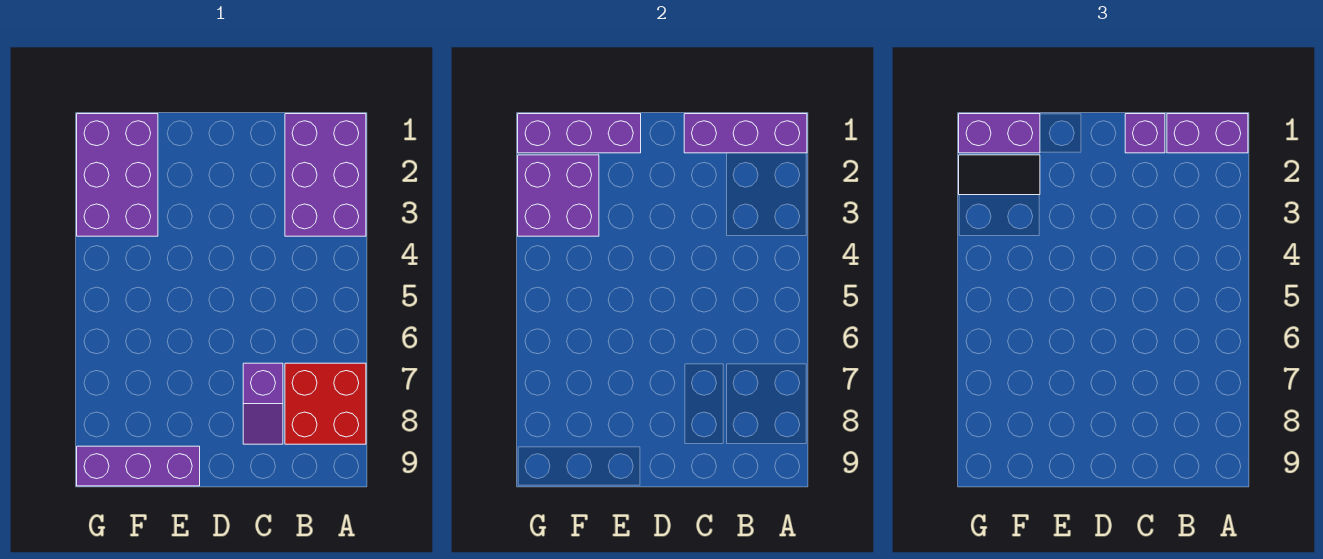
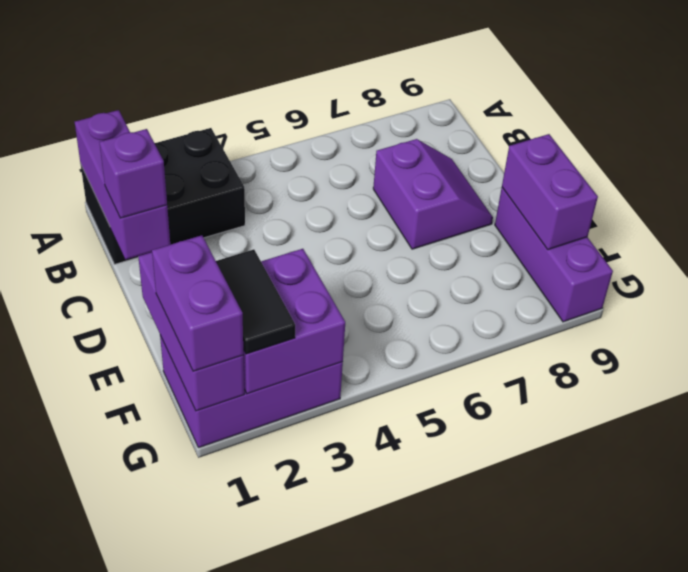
purple brick A1:B3 level 1 -> black brick A1:B3 level 1
purple brick A1:B1 level 3 -> purple brick E9:F9 level 2
red brick A7:B8 level 1 -> none
purple slope C7:C8 level 1 top 7 -> purple slope C7:D8 level 1 top 7

